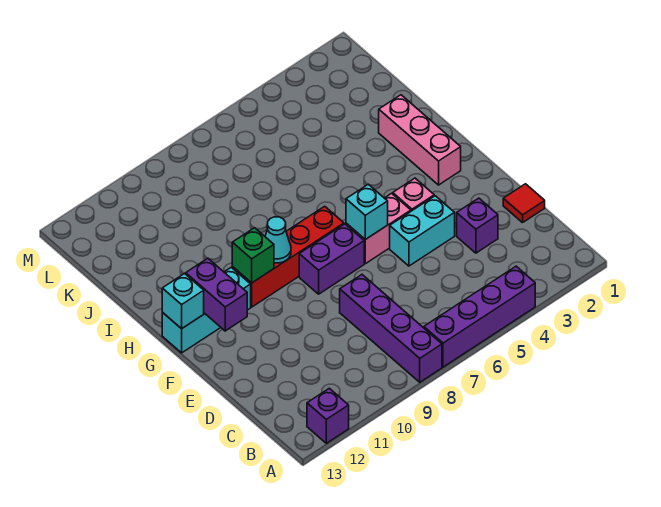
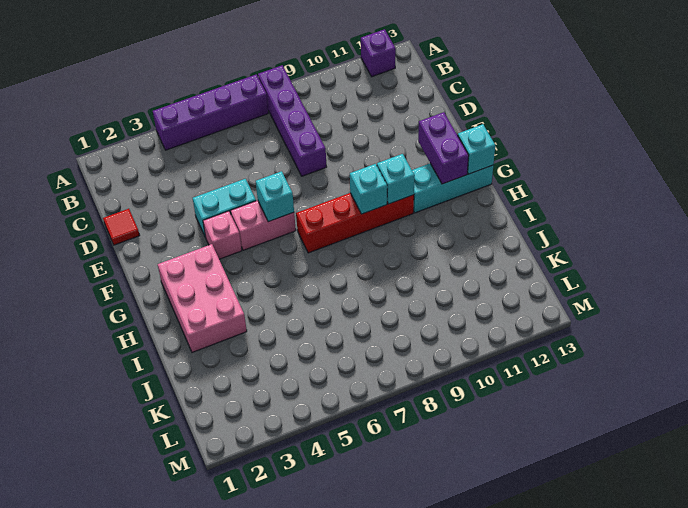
purple brick D3 level 1 -> none
purple brick F7:F8 level 1 -> none
pink brick G2:I2 level 1 -> pink brick G2:I3 level 1
cyan cone G9 level 2 -> cyan brick G9 level 2
green brick G10 level 2 -> cyan brick G10 level 2

